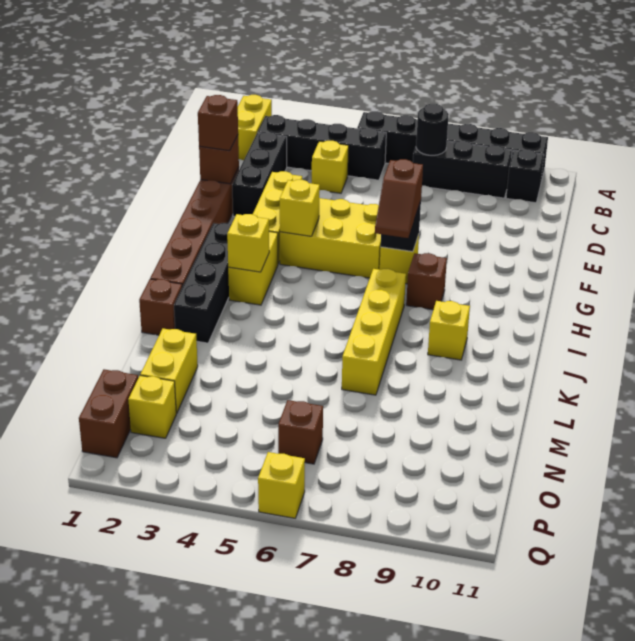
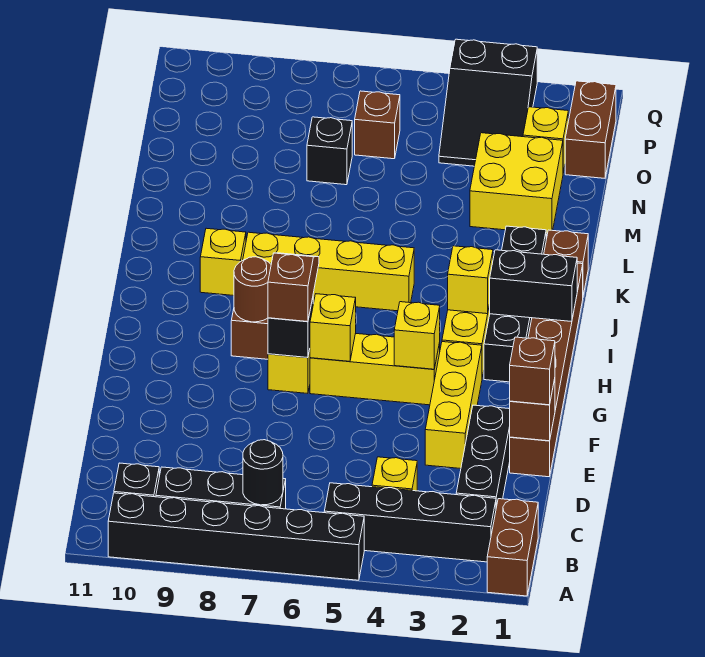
yellow brick A1:B1 level 1 -> brown brick A1:B1 level 1
yellow brick F4:G6 level 1 -> yellow brick G4:G6 level 1
none -> brown round brick H8 level 2
none -> black brick I1:I2 level 2
yellow brick I7:L7 level 1 -> yellow brick J5:J8 level 1
yellow brick M2:N2 level 1 -> yellow brick M2:N3 level 1
none -> black brick N7 level 1
none -> black slope O3:Q4 level 1 top Q
yellow brick Q6 level 1 -> yellow brick G6 level 2

